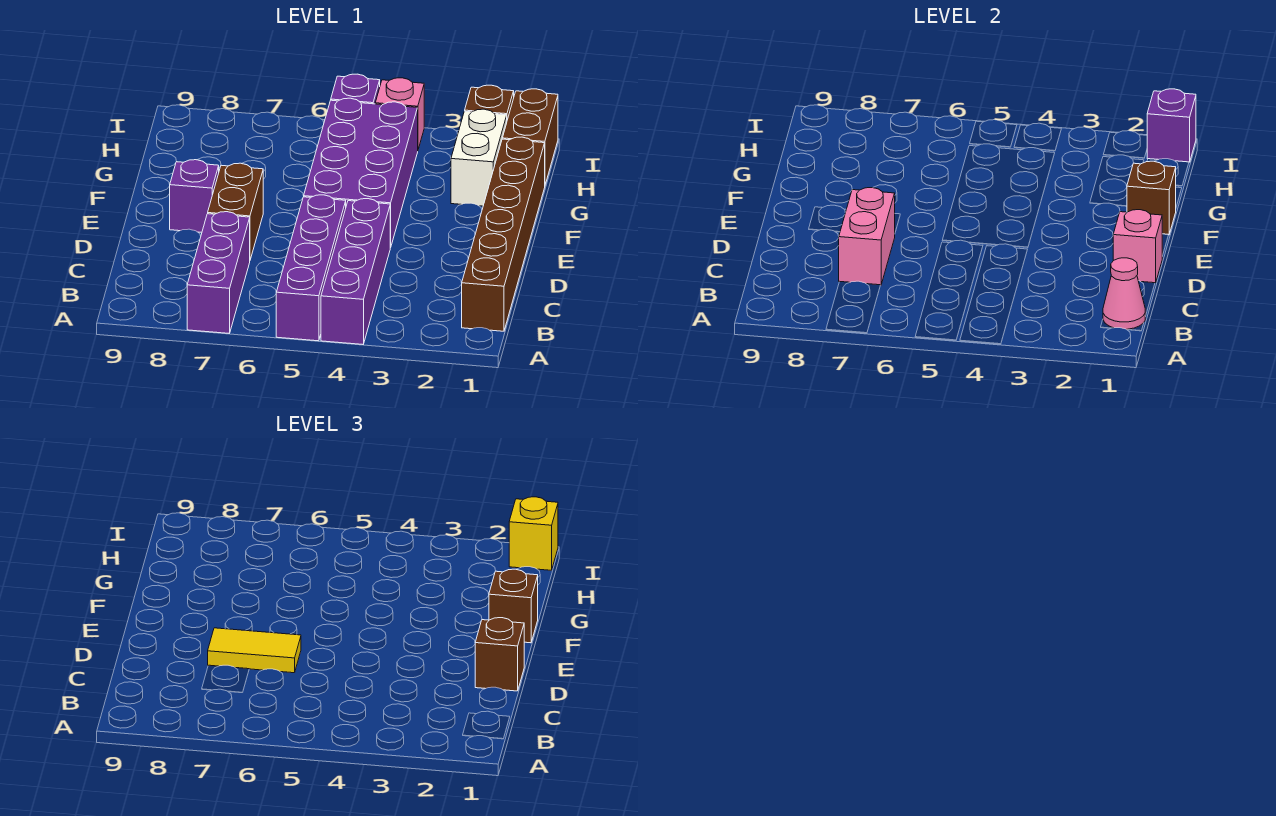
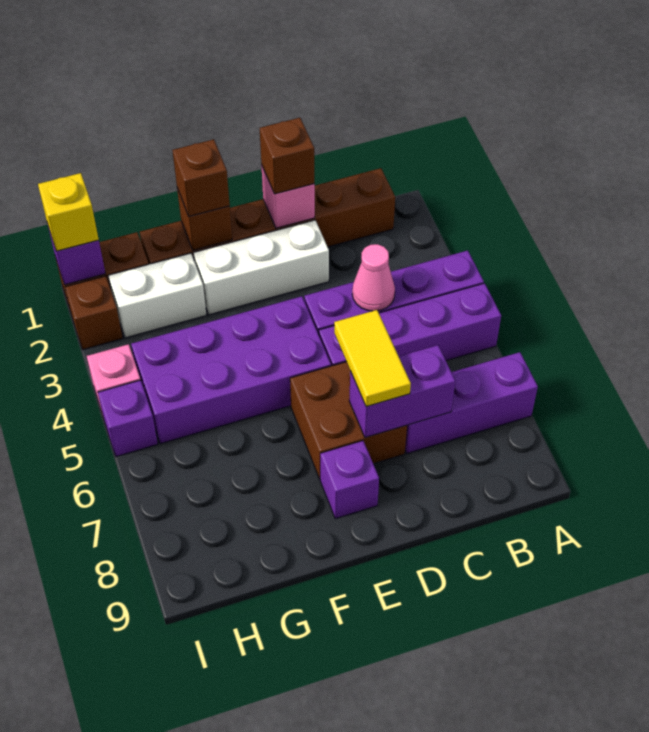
pink cone B1 level 2 -> pink cone C4 level 2
pink brick C7:D7 level 2 -> purple brick C7:D7 level 2
none -> white brick D2:F2 level 1
brown brick D7:E7 level 1 -> brown brick D6:E7 level 1

